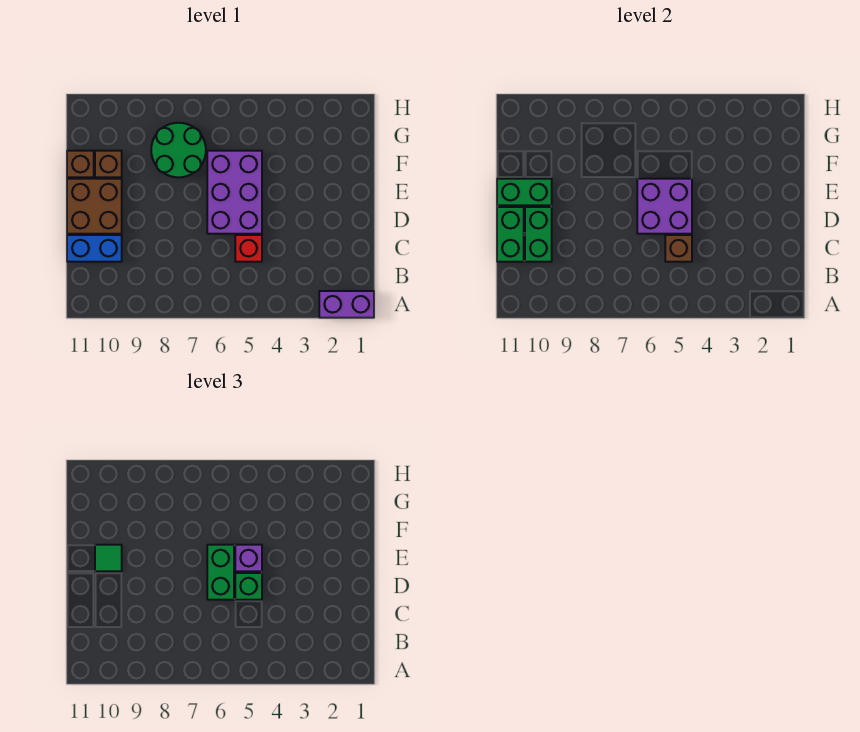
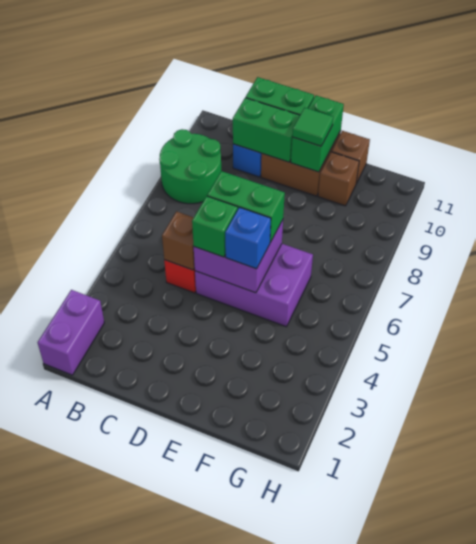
purple brick E5 level 3 -> blue brick E5 level 3
green round brick F7:G8 level 1 -> green round brick A8:B9 level 1

